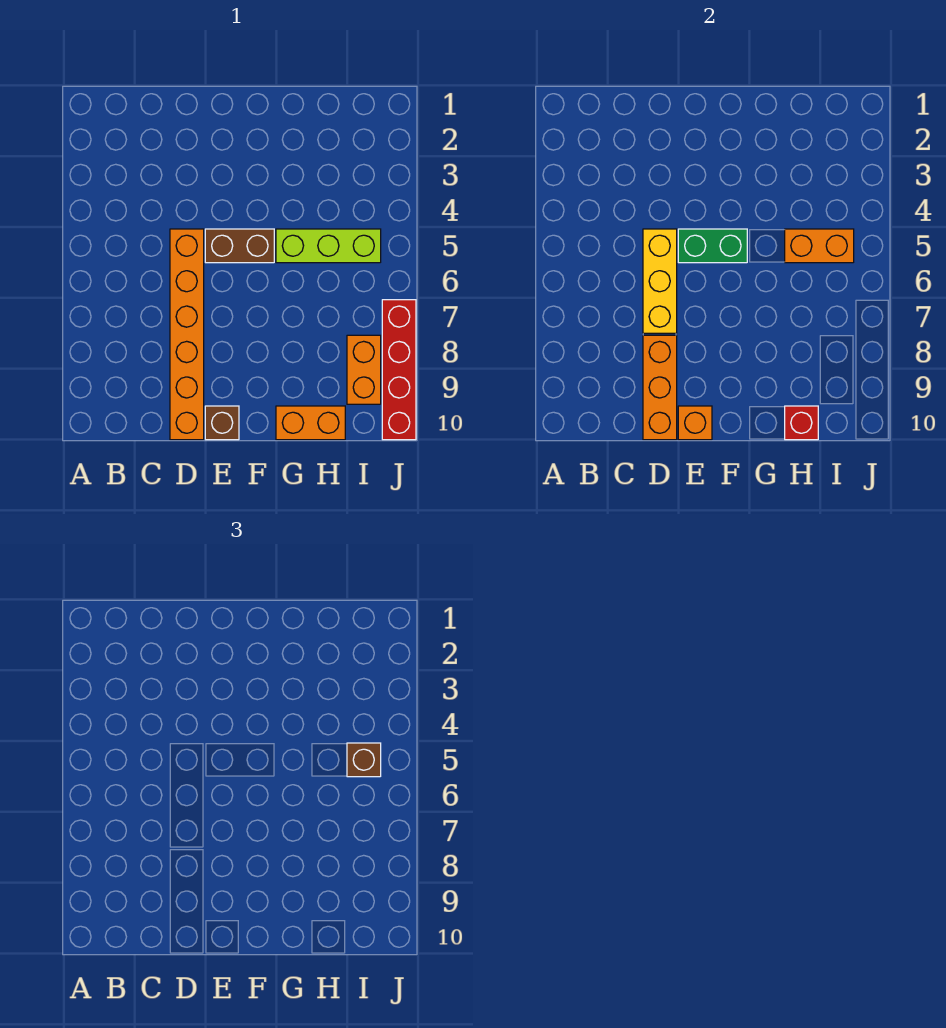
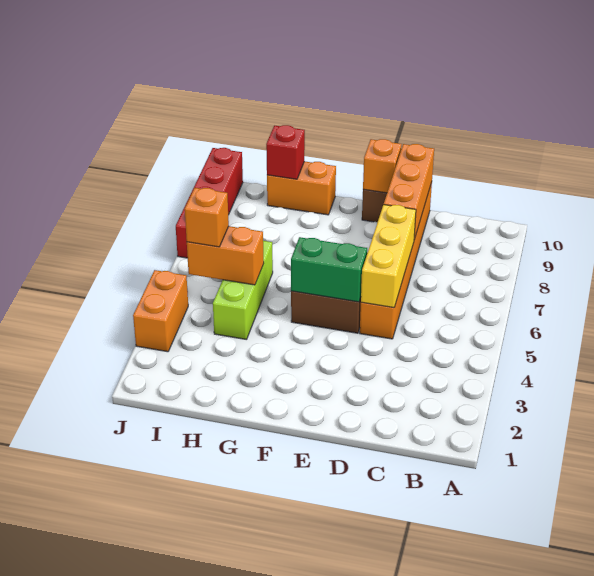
lime brick G5:I5 level 1 -> lime brick H4:H6 level 1
brown brick I5 level 3 -> orange brick I5 level 3
orange brick I8:I9 level 1 -> orange brick J3:J4 level 1

